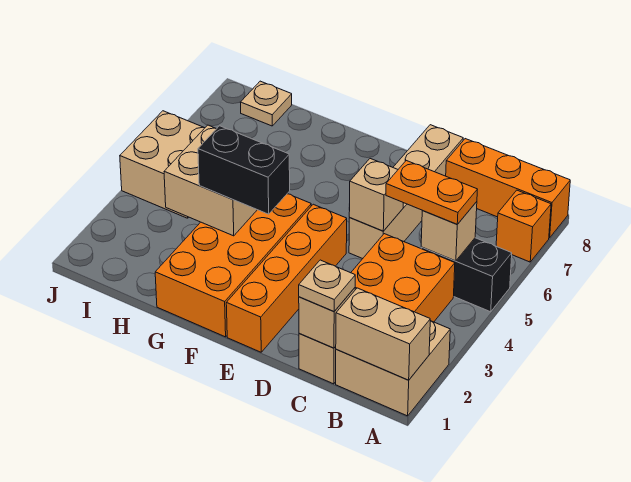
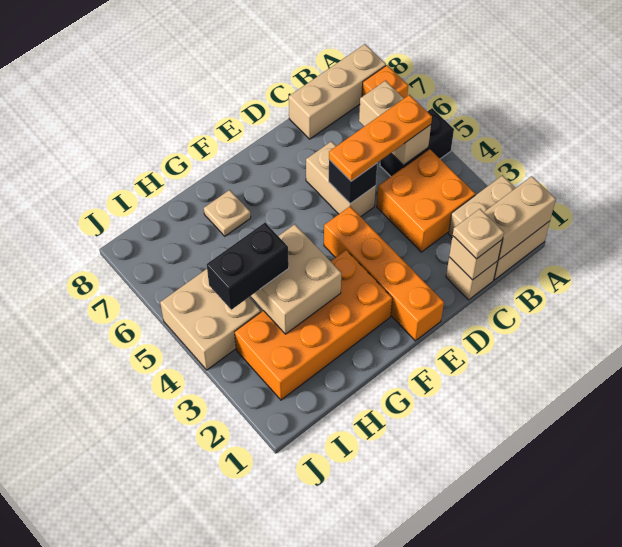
orange brick A8:C8 level 1 -> tan brick A8:C8 level 1
tan brick B5 level 2 -> tan brick B5:B6 level 2
orange plate B5:C5 level 3 -> orange plate B5:D5 level 3
tan brick D5:D8 level 1 -> tan brick D5:D6 level 1
tan brick D5 level 2 -> black brick D5 level 2
orange brick F1:G4 level 1 -> orange brick F2:I3 level 1
black brick F3:G3 level 3 -> black brick H4:I4 level 3
tan plate I8 level 1 -> tan plate G7 level 1

